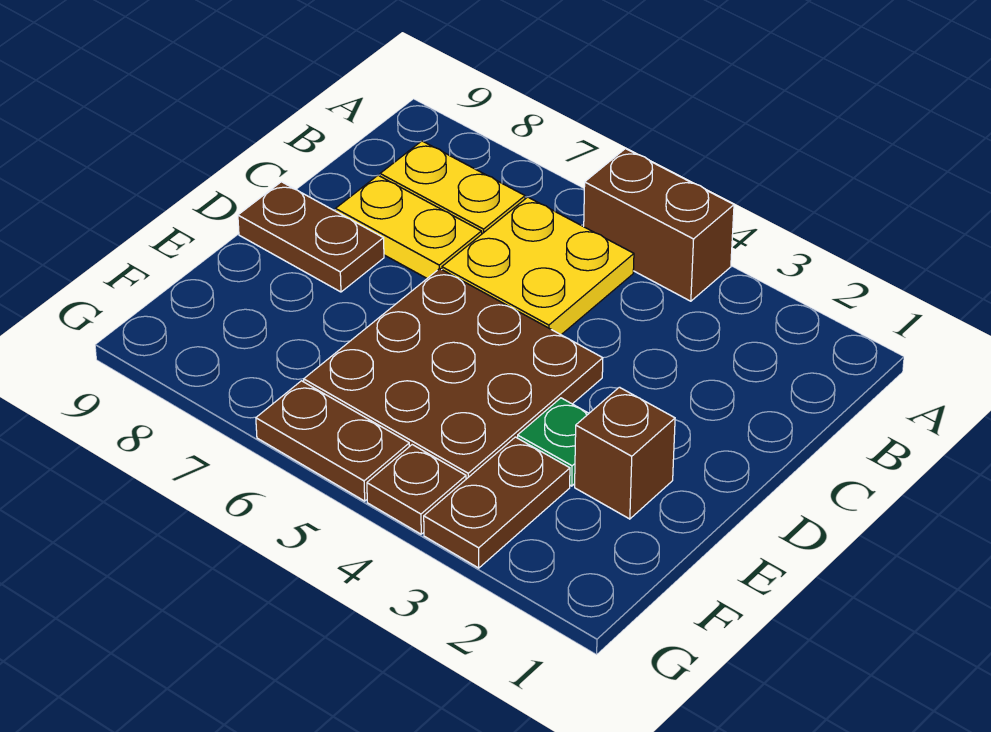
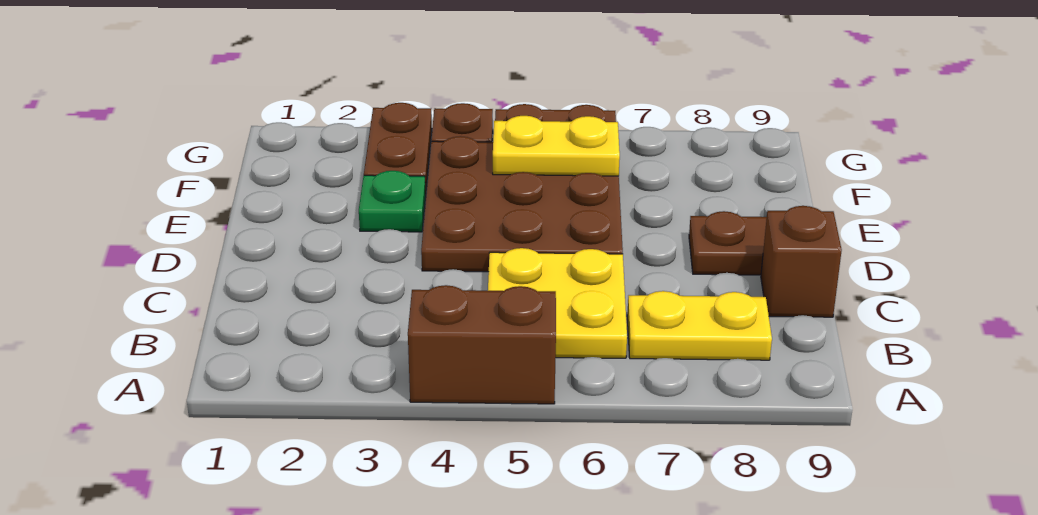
yellow plate C7:C8 level 1 -> yellow plate F5:F6 level 2
brown brick E2 level 1 -> brown brick C9 level 1

